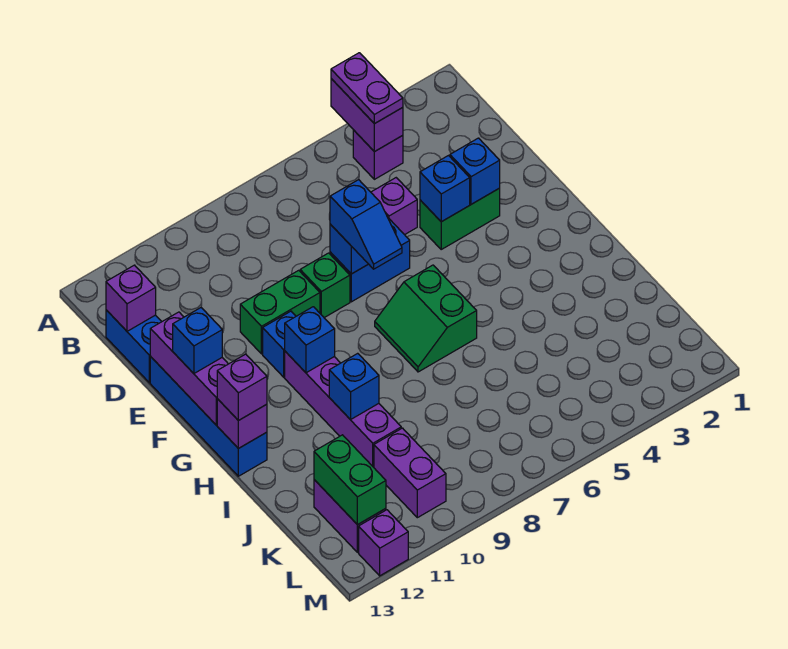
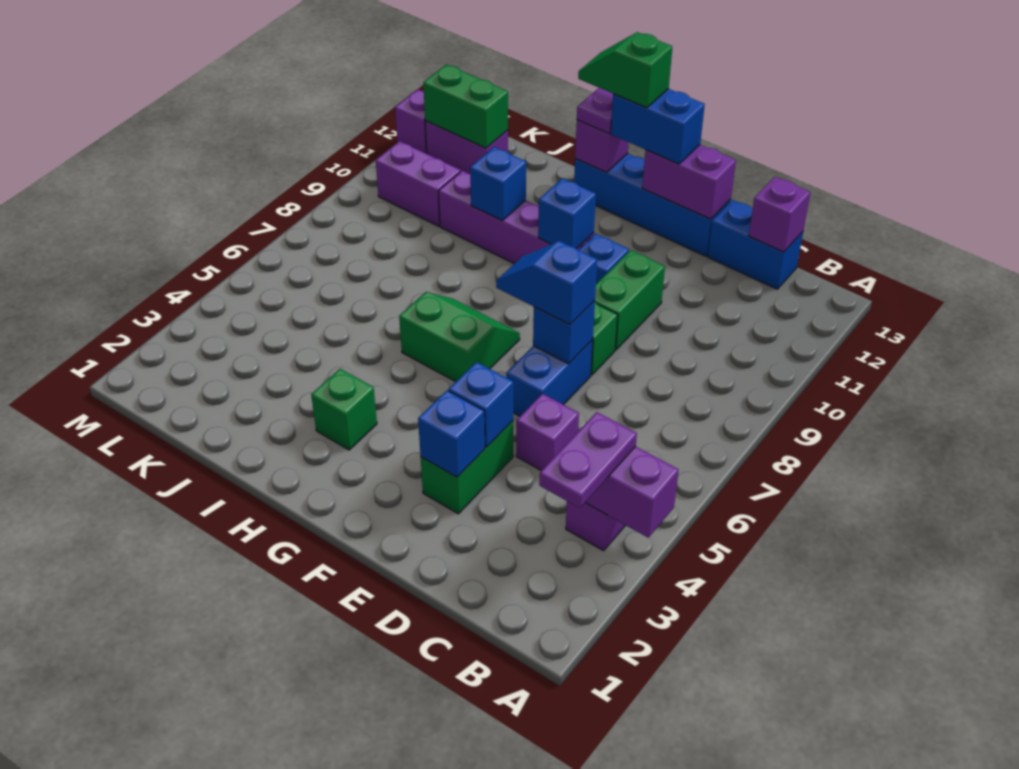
purple plate A4:B4 level 3 -> purple plate B3:B4 level 3
purple brick E13:G13 level 2 -> purple brick E13:F13 level 2
blue brick F13 level 3 -> blue brick F13:G13 level 3
none -> green slope G13:H13 level 4 top G
none -> green brick H3 level 1
purple brick H13 level 3 -> purple plate H13 level 3

